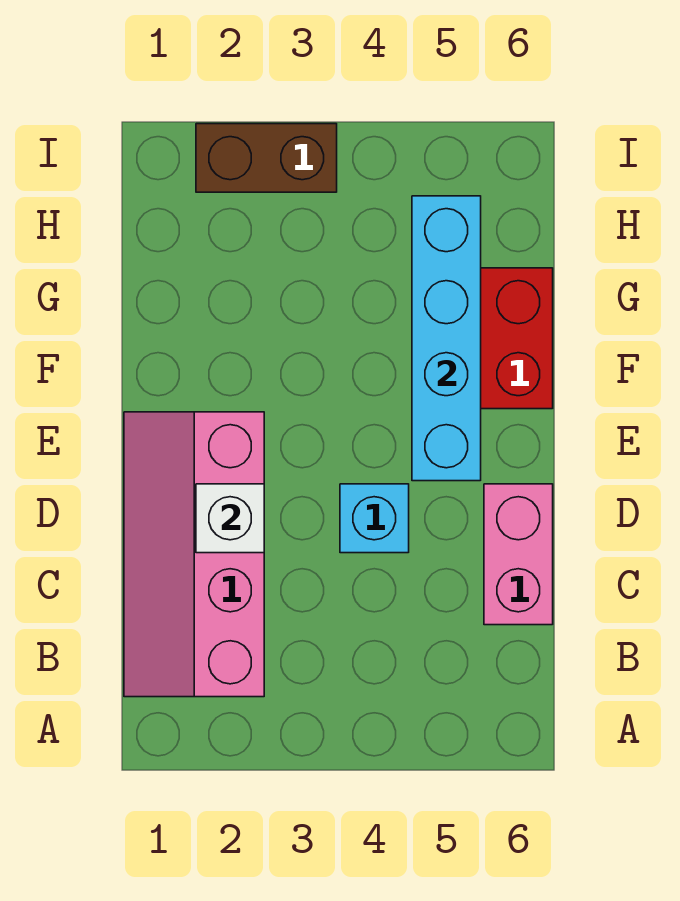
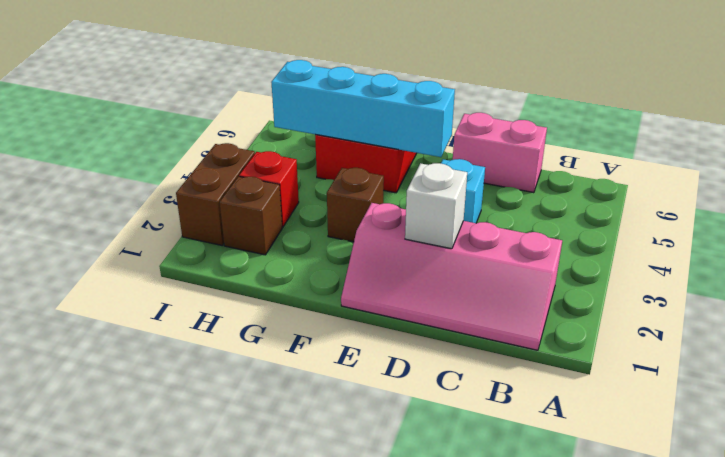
none -> brown brick F3 level 1
none -> brown brick H2 level 1
none -> red brick H3 level 1

